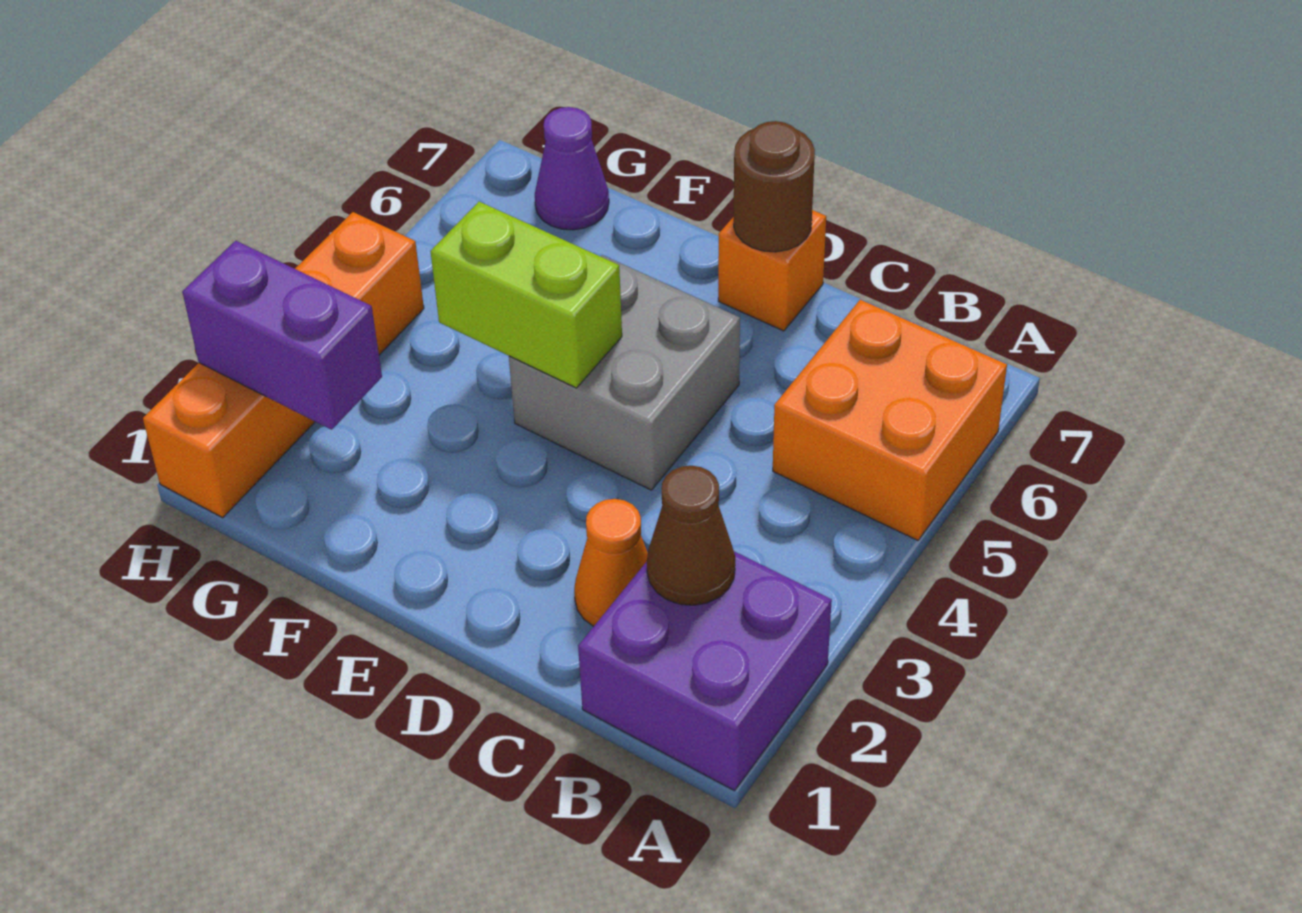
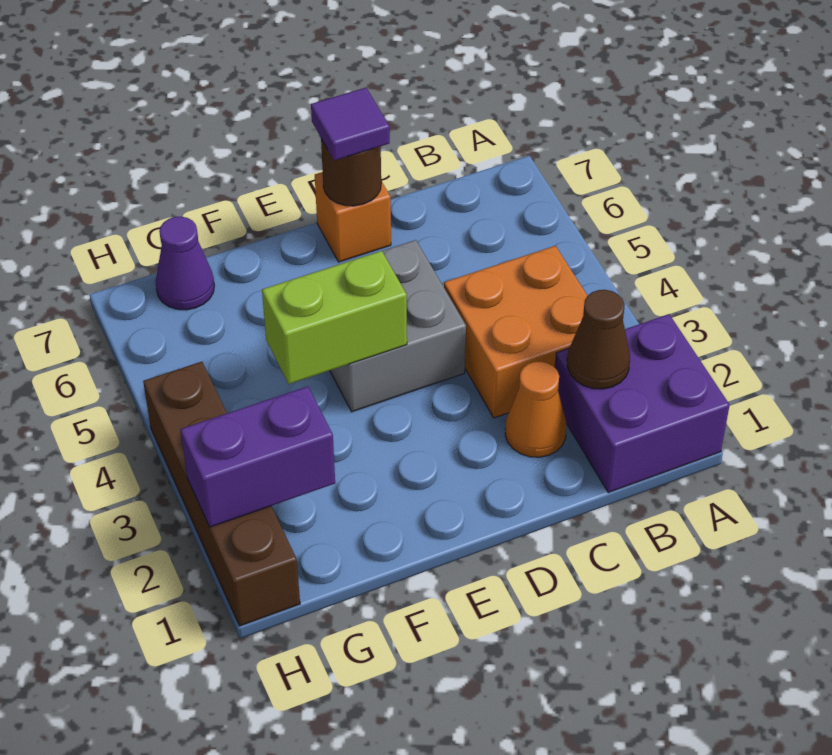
orange brick A5:B6 level 1 -> orange brick B3:C4 level 1
none -> purple tile D7 level 3
orange brick H1:H4 level 1 -> brown brick H1:H4 level 1

